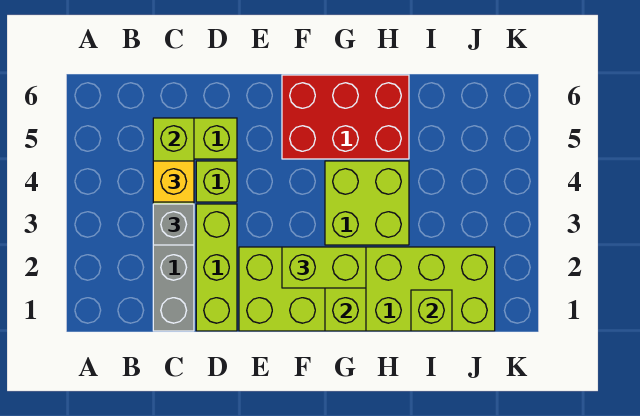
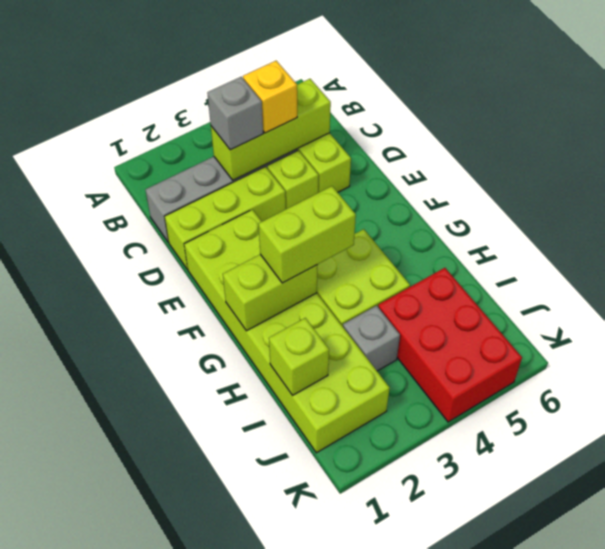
lime brick F2:G2 level 3 -> lime brick G2:G3 level 3
red brick F5:H6 level 1 -> red brick I4:K5 level 1
none -> grey brick I3 level 1

